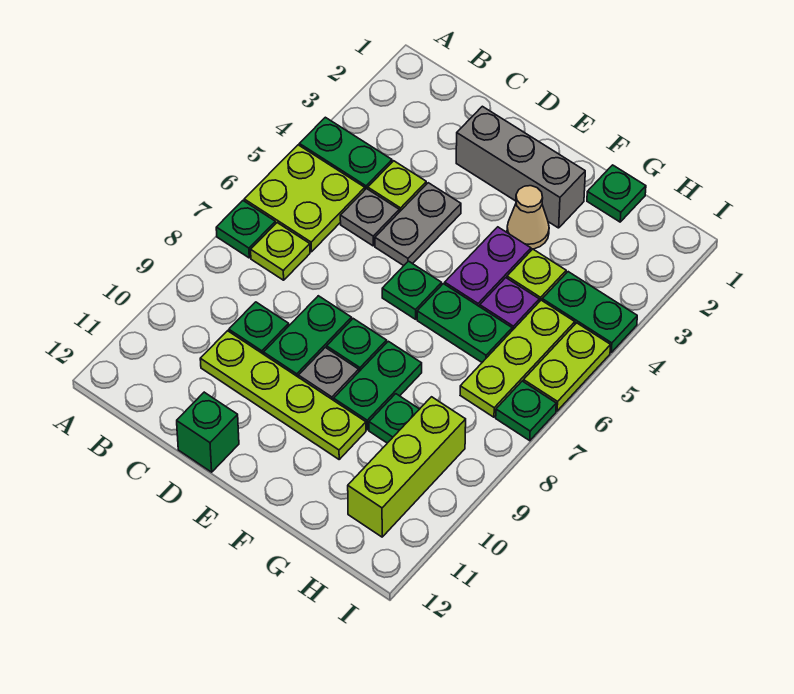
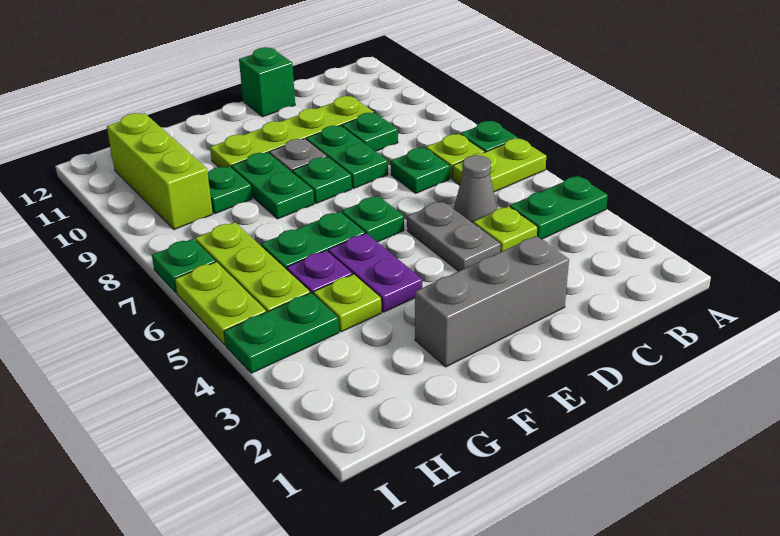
lime plate A5:B6 level 1 -> lime plate A6:B6 level 1
grey plate C5 level 1 -> grey cone C5 level 1
tan cone F3 level 1 -> none
green plate G1 level 1 -> green plate C7 level 1

